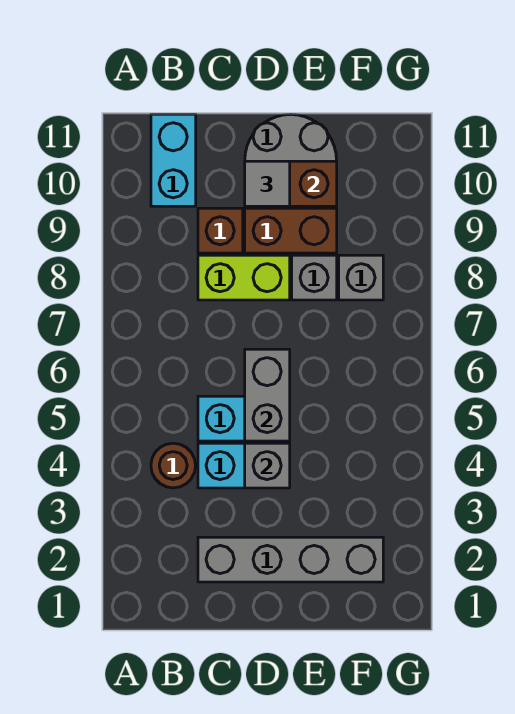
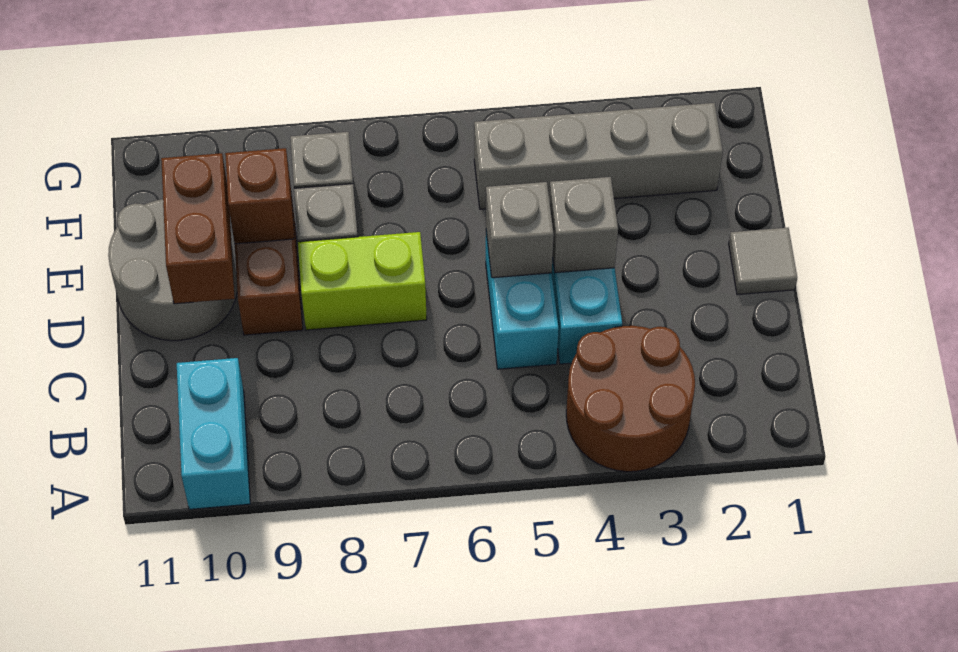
brown round brick B4 level 1 -> brown round brick A3:B4 level 1
cyan brick B10:B11 level 1 -> cyan brick A10:B10 level 1
grey brick C2:F2 level 1 -> grey brick F2:F5 level 1
lime brick C8:D8 level 1 -> lime brick D7:D8 level 1
brown brick C9 level 1 -> brown brick E9 level 2
grey brick D5:D6 level 2 -> grey brick D5 level 2
grey tile D10 level 3 -> grey tile D1 level 1

